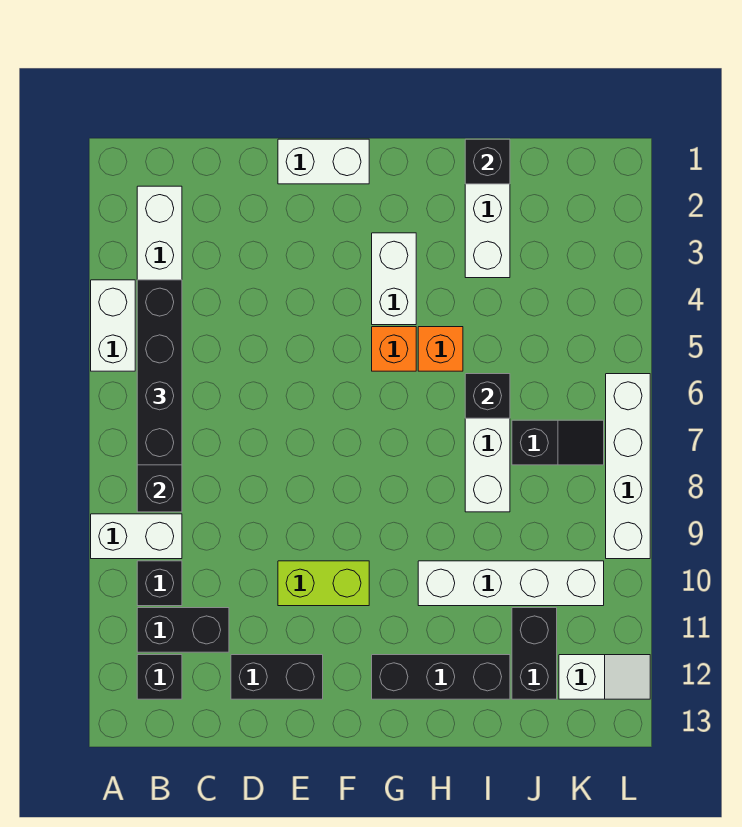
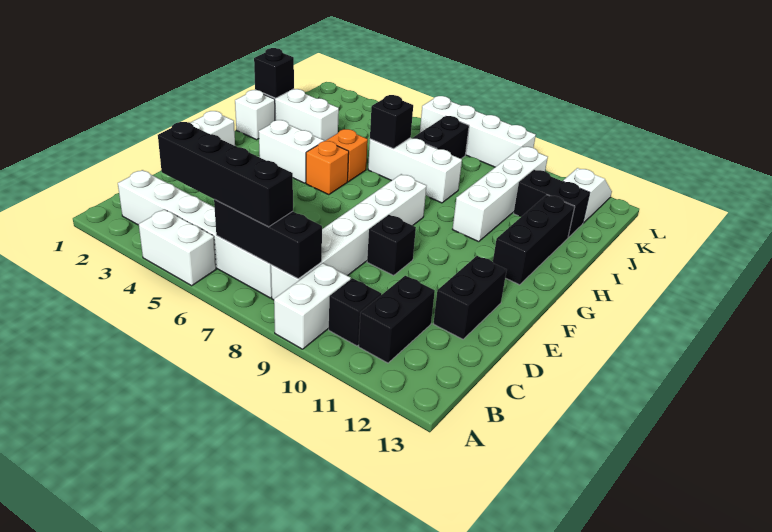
none -> white brick B8:G8 level 1
black brick B12 level 1 -> black brick E9 level 1
lime brick E10:F10 level 1 -> none
none -> white brick H1 level 1
black slope J7:K7 level 1 top J -> black brick J7:K7 level 1

